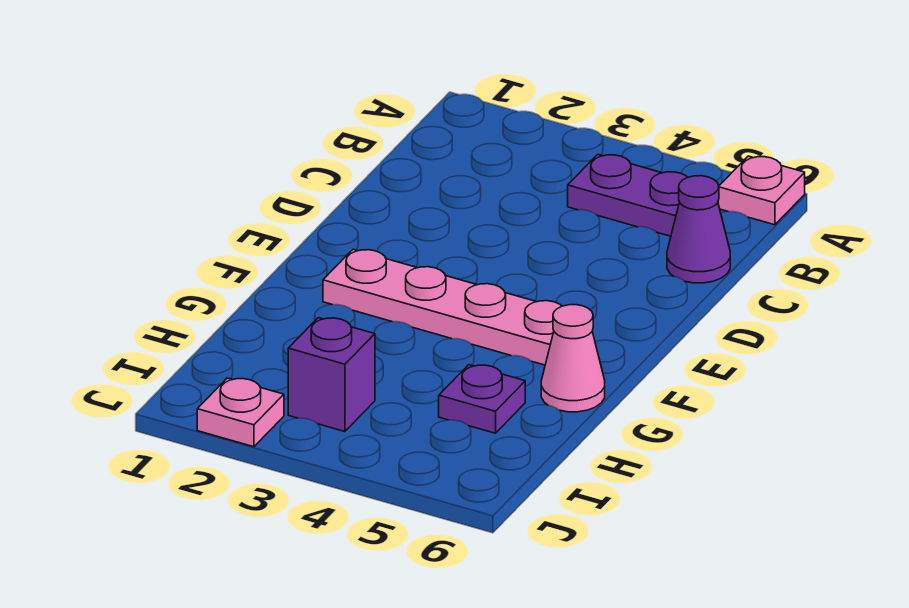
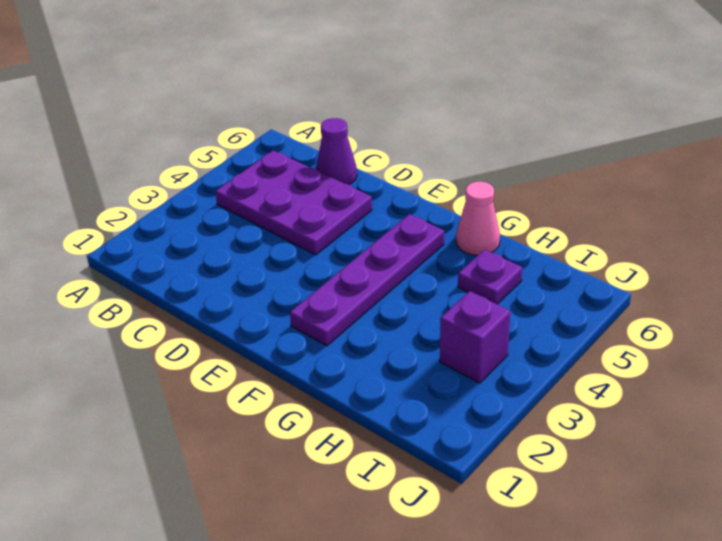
pink plate A6 level 1 -> none
purple plate B4:B5 level 1 -> purple plate B4:D5 level 1
pink plate F2:F5 level 1 -> purple plate F2:F5 level 1
pink plate J2 level 1 -> none

